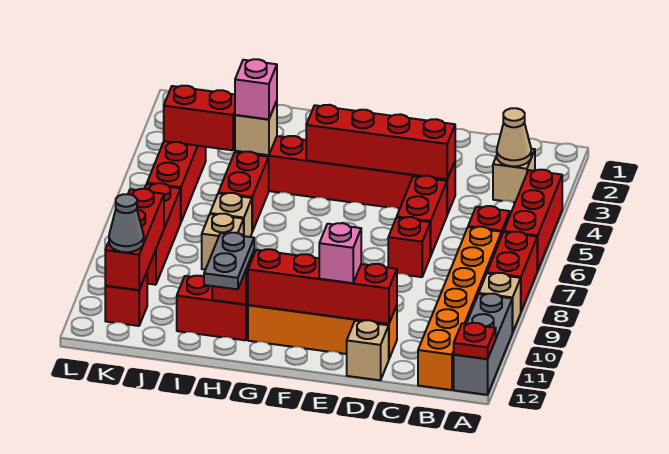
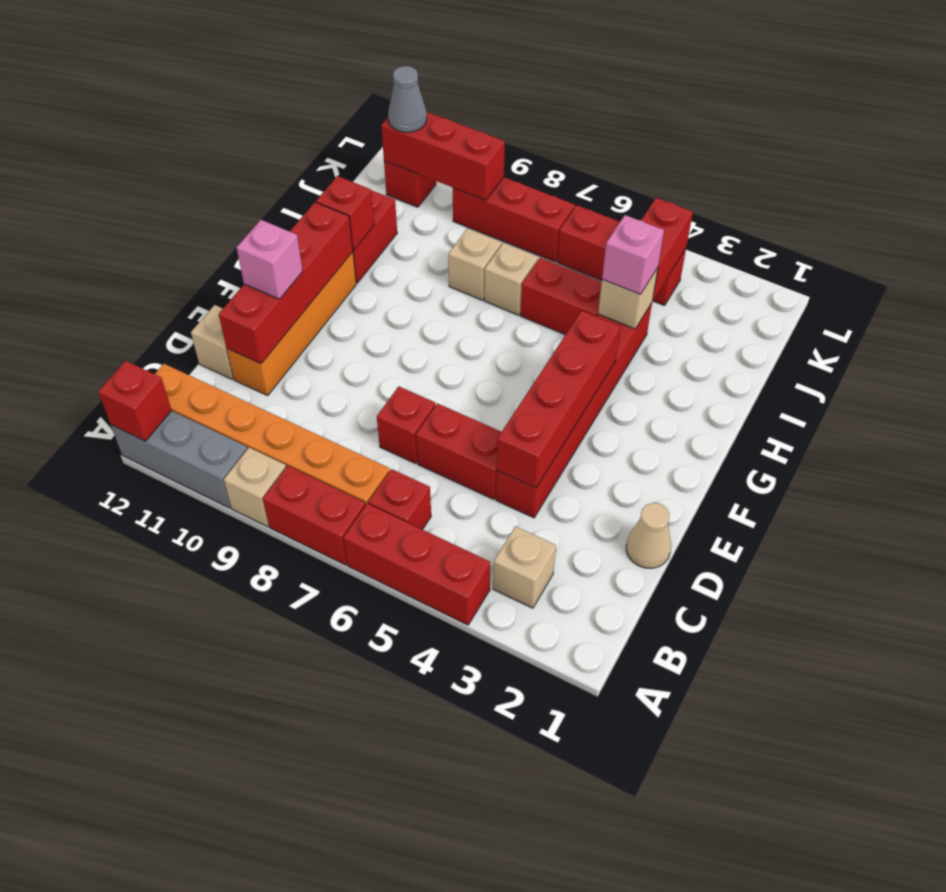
red plate A12 level 2 -> red brick A12 level 2
tan cone B3 level 2 -> tan cone D1 level 1
grey plate H11:H12 level 3 -> none

